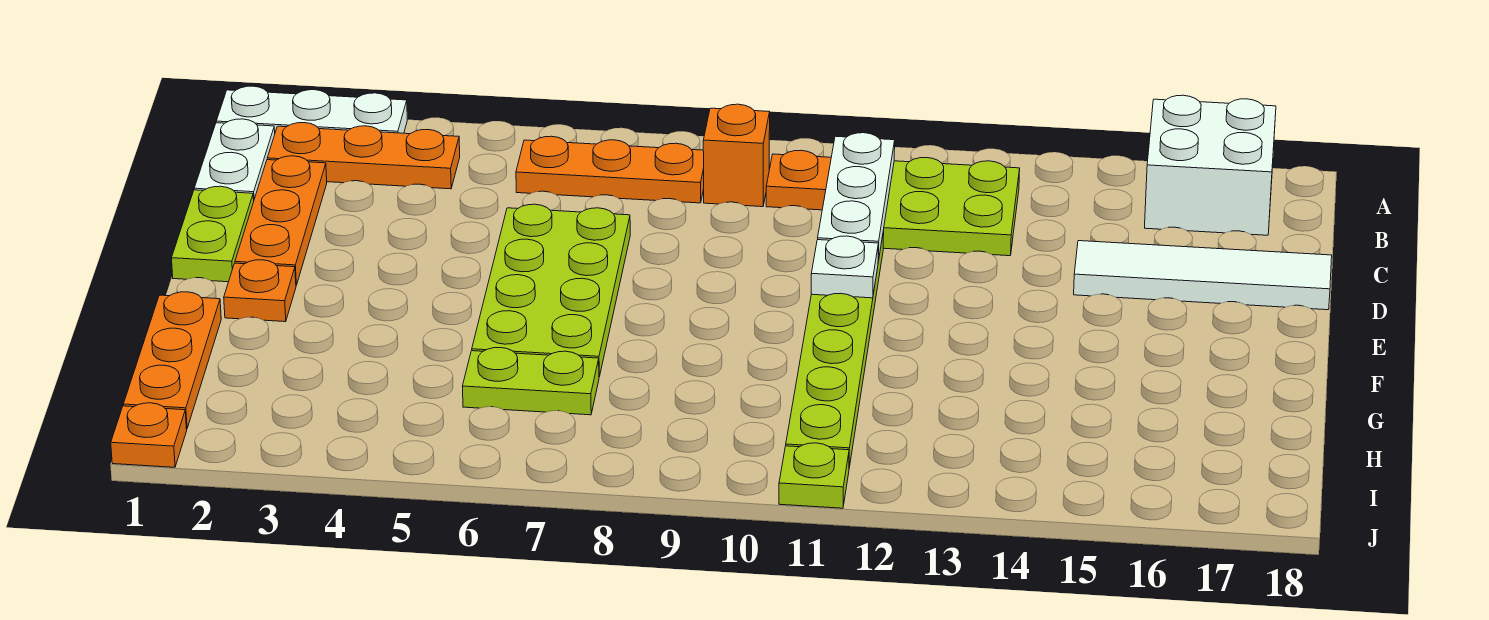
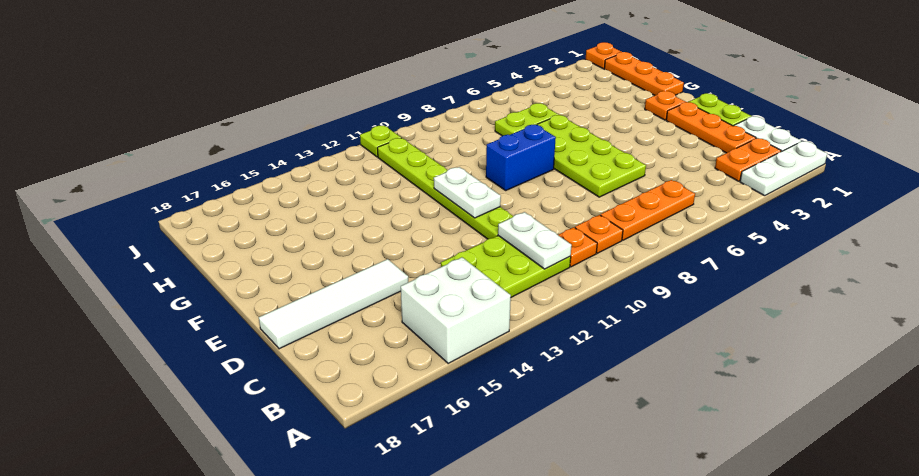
white brick A16:B17 level 1 -> white brick A14:B15 level 1
orange plate B2:B4 level 1 -> orange plate B2:B3 level 1
orange brick B9 level 1 -> orange plate B9 level 1
white plate B11:D11 level 2 -> white plate B11:C11 level 2
white plate E11 level 2 -> white plate E11:F11 level 2
none -> blue brick F8:F9 level 1

